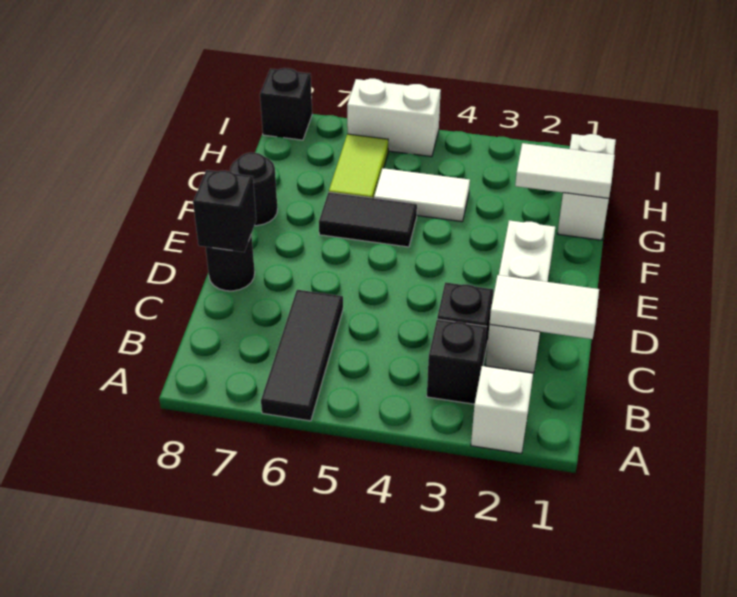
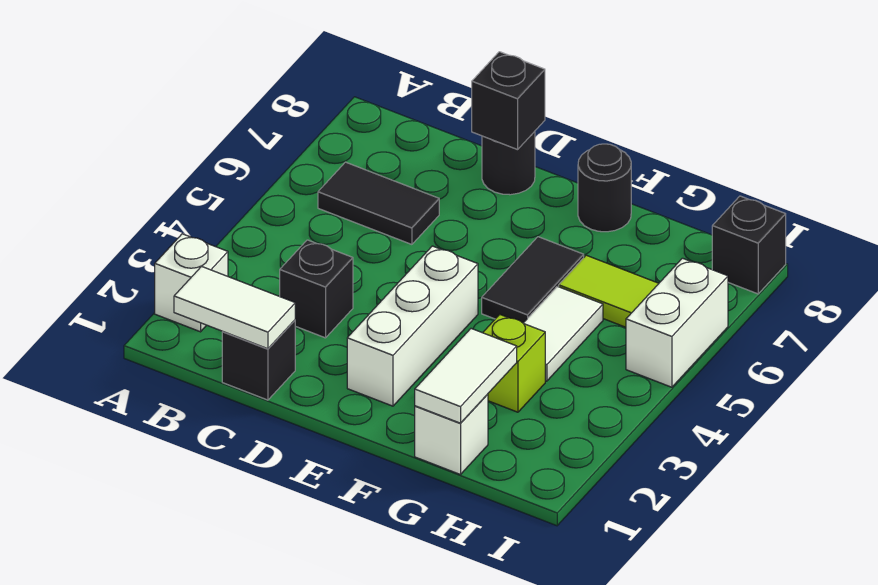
black tile A6:C6 level 1 -> black tile B6:C6 level 1
black brick B3 level 1 -> black brick C1 level 1
white tile C1:C2 level 2 -> white tile B1:C1 level 2
white brick C2:E2 level 1 -> white brick E2:E4 level 1
white brick G1:H1 level 1 -> white brick G1 level 1
none -> lime brick G3 level 1

